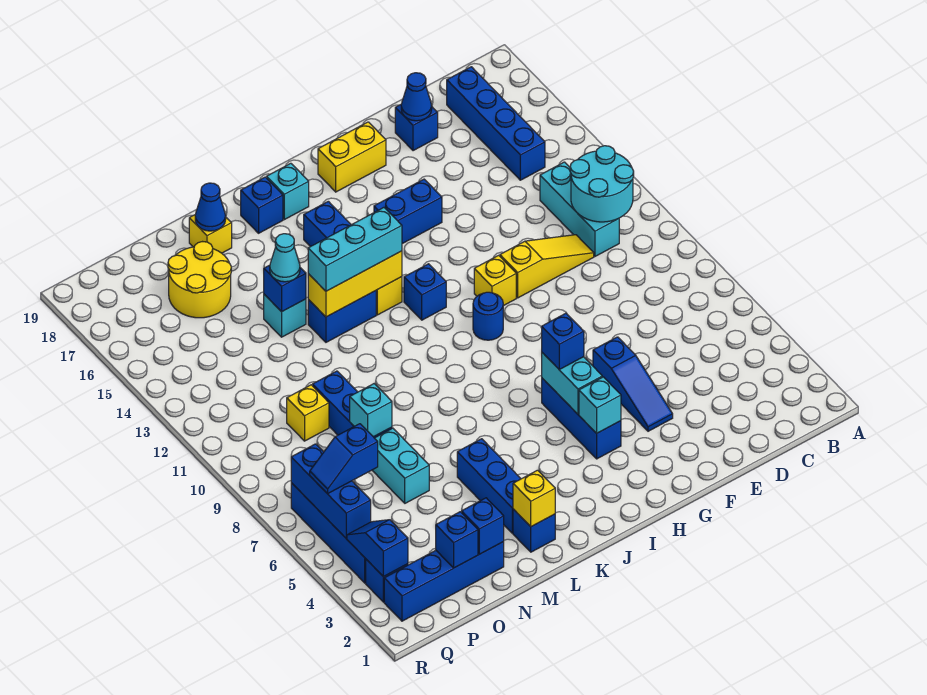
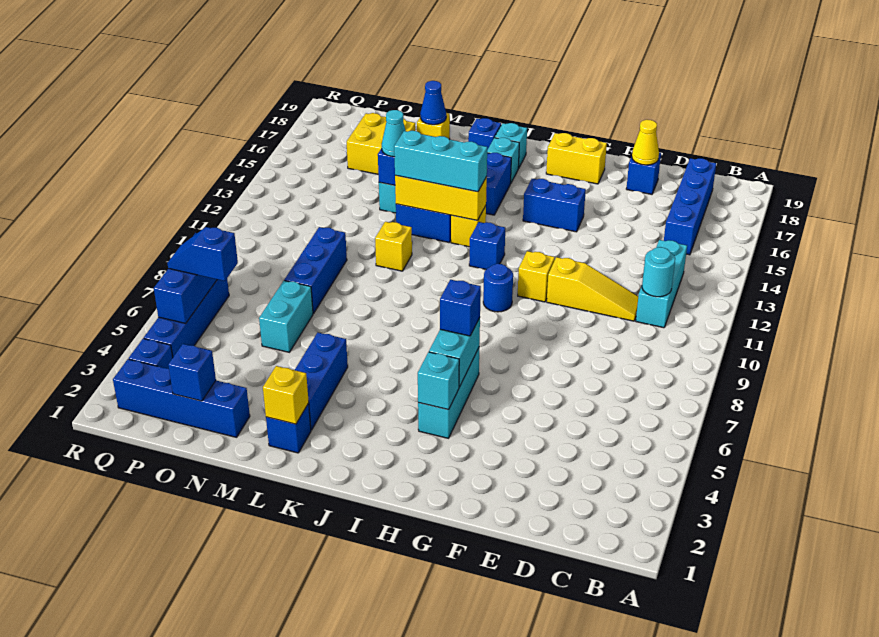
cyan round brick B11:C12 level 2 -> cyan round brick C11 level 2
blue cone E18 level 2 -> yellow cone E18 level 2
blue slope F4:F6 level 1 top 6 -> none
blue brick H4:H6 level 1 -> cyan brick H4:H6 level 1
blue brick N2 level 2 -> none
cyan brick N8 level 2 -> cyan brick J17 level 1
yellow round brick N16:O17 level 1 -> yellow brick N16:O17 level 1
yellow brick O10 level 1 -> yellow brick L11 level 1
blue slope Q3:Q4 level 2 top 3 -> none

